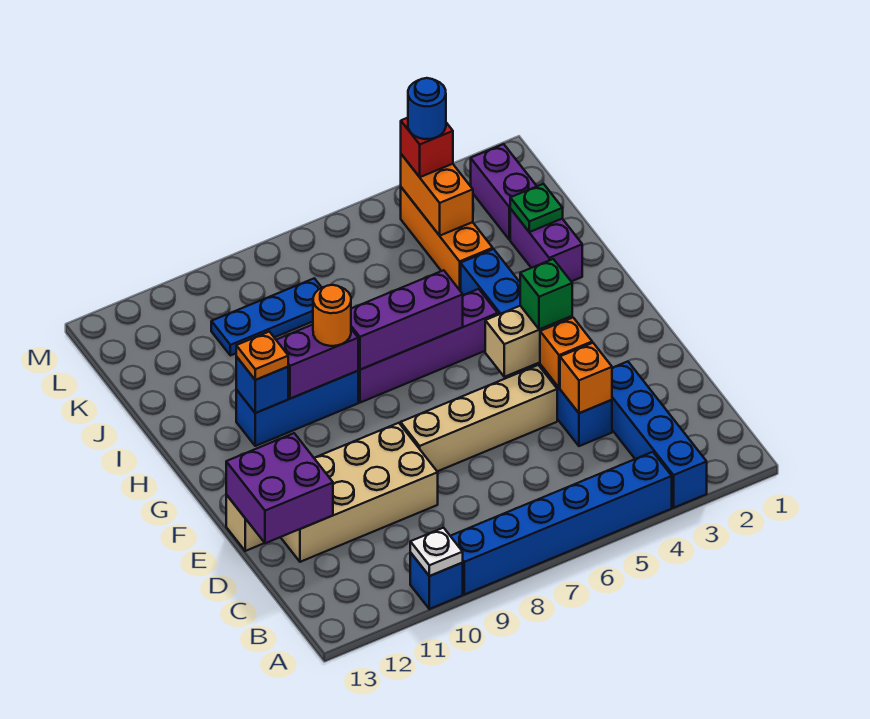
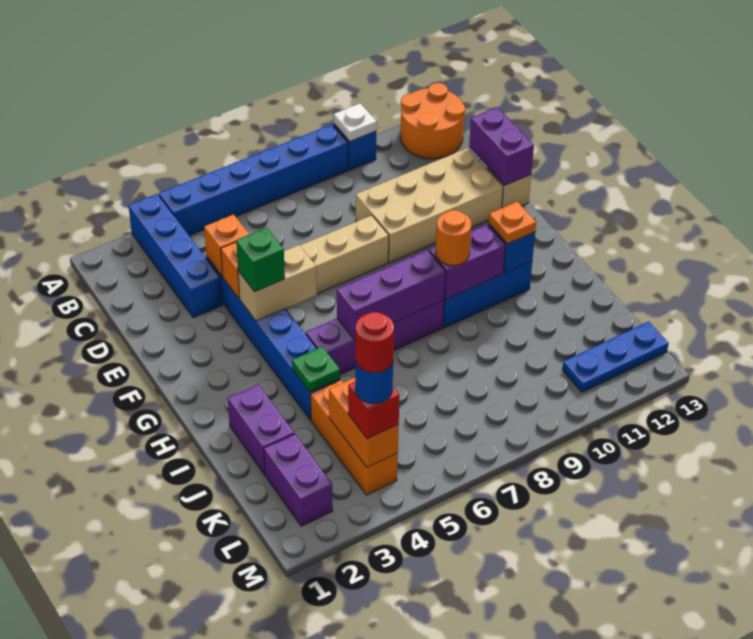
none -> orange round brick A12:B13 level 1
purple brick D12:E13 level 2 -> purple brick D13:E13 level 2
green plate J2 level 2 -> green plate I4 level 2
blue plate K8:K10 level 1 -> blue plate L11:L13 level 1
none -> red round brick L4 level 5

